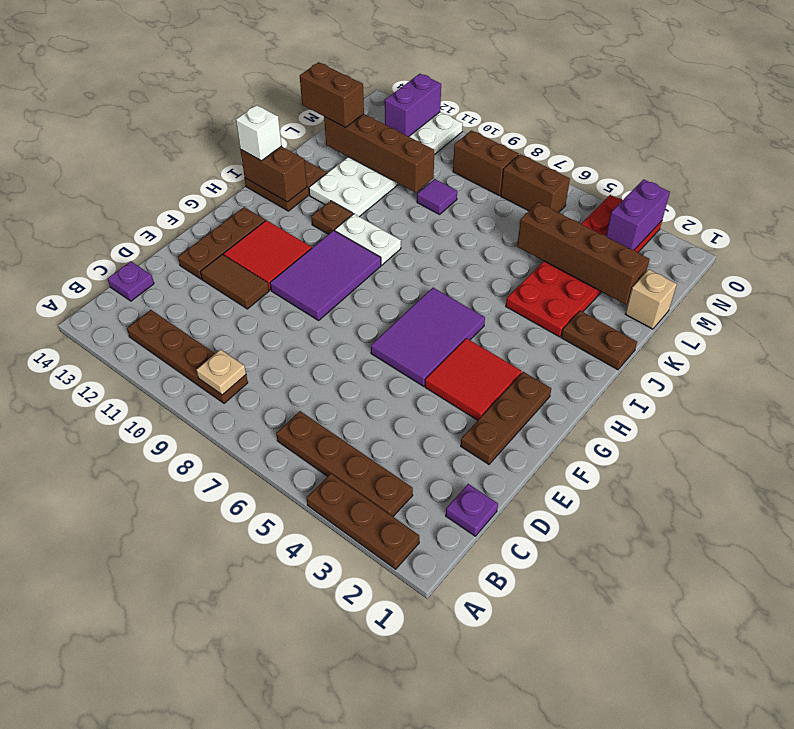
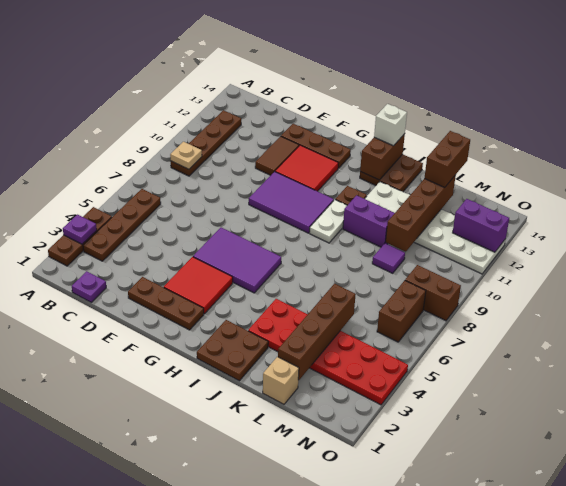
purple plate C14 level 1 -> purple plate A3 level 2
brown plate J1:J2 level 1 -> brown plate I1:J2 level 1
purple brick N3:O3 level 2 -> purple brick J10:K10 level 1
brown brick N8:N9 level 1 -> brown brick N8:O8 level 1

